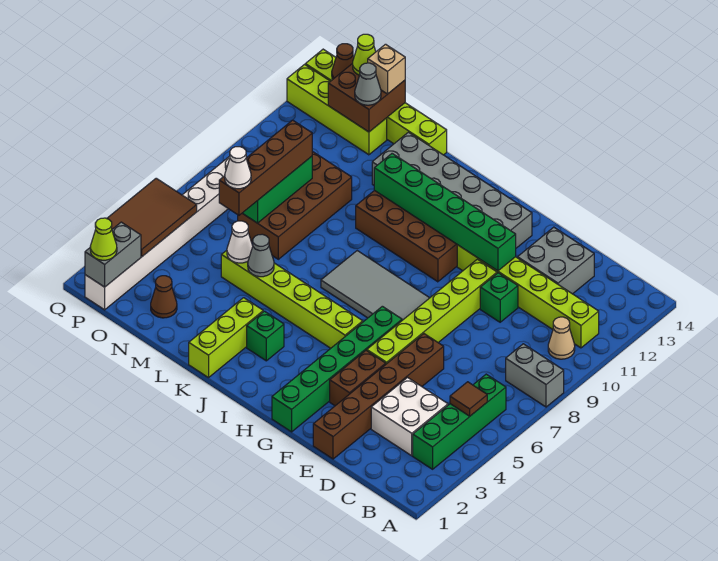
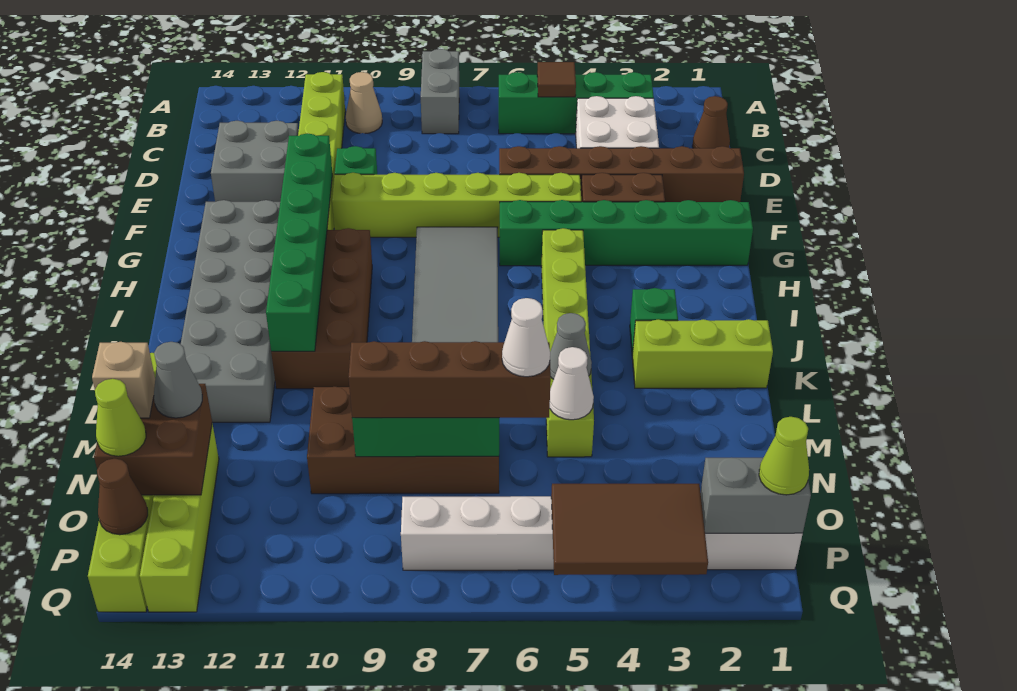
brown cone N2 level 1 -> brown cone C1 level 1

